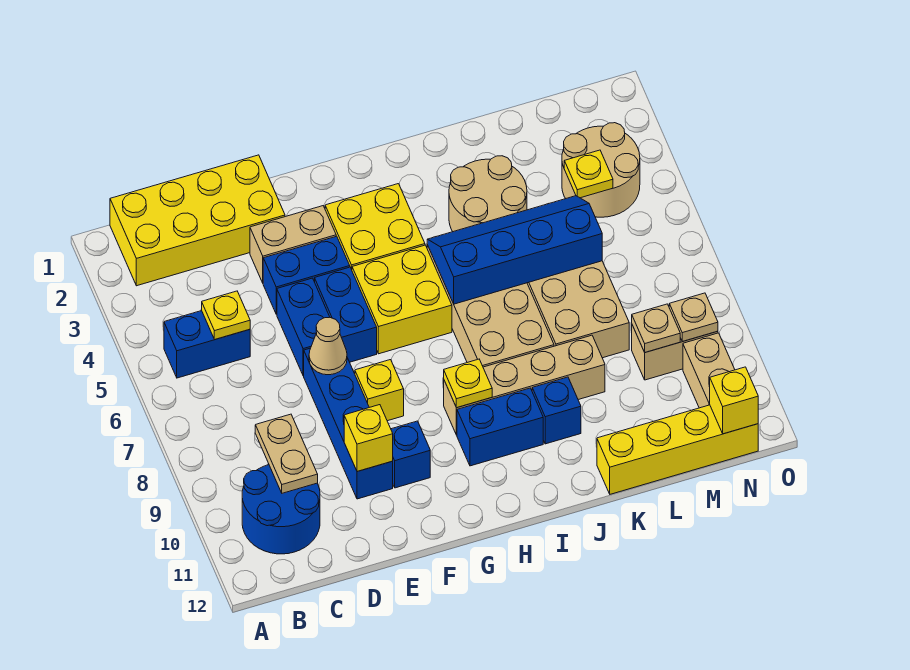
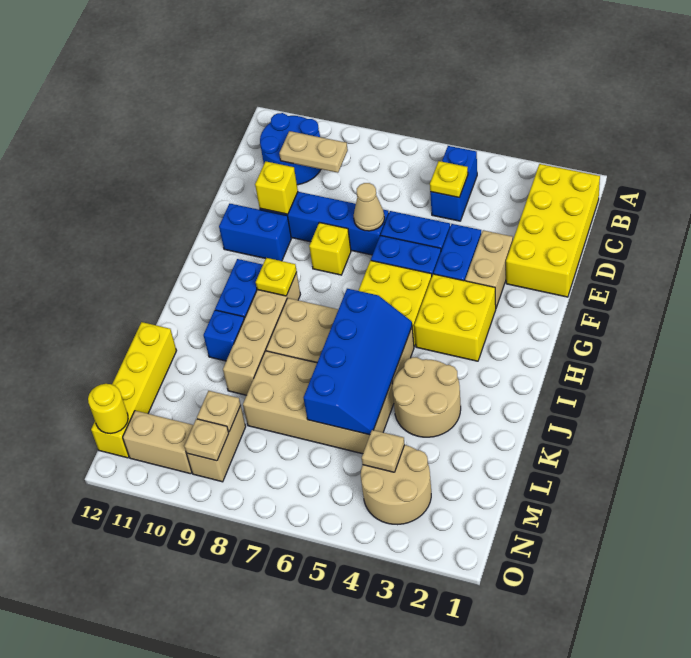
blue brick F10 level 1 -> blue brick F10:F11 level 1
yellow plate M4 level 2 -> tan plate M4 level 2
yellow brick N12 level 2 -> yellow round brick N12 level 2

